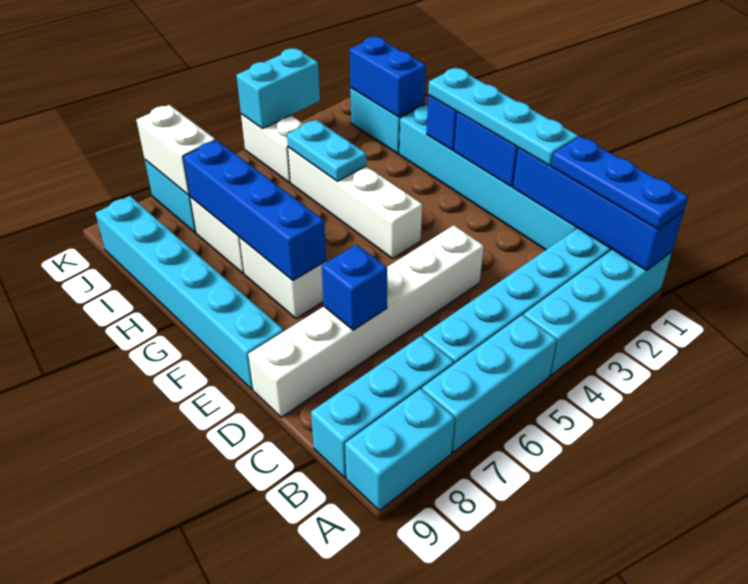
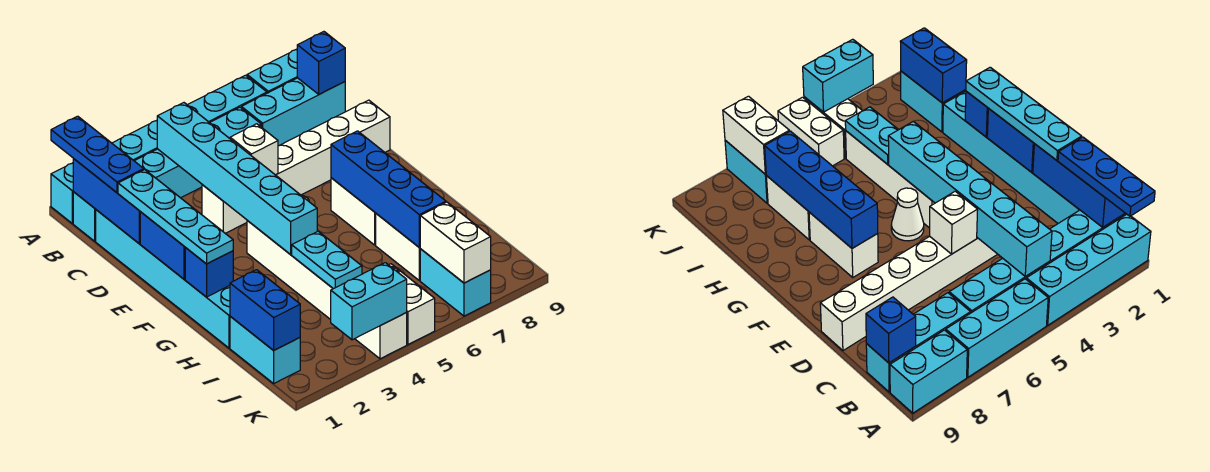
blue brick A1:D1 level 2 -> blue brick B1:D1 level 2
none -> white brick D5 level 2
blue brick D7 level 2 -> blue brick B9 level 2
cyan brick E9:J9 level 1 -> cyan brick B4:G4 level 2
none -> white cone F5 level 1
none -> white brick J5:K5 level 1

